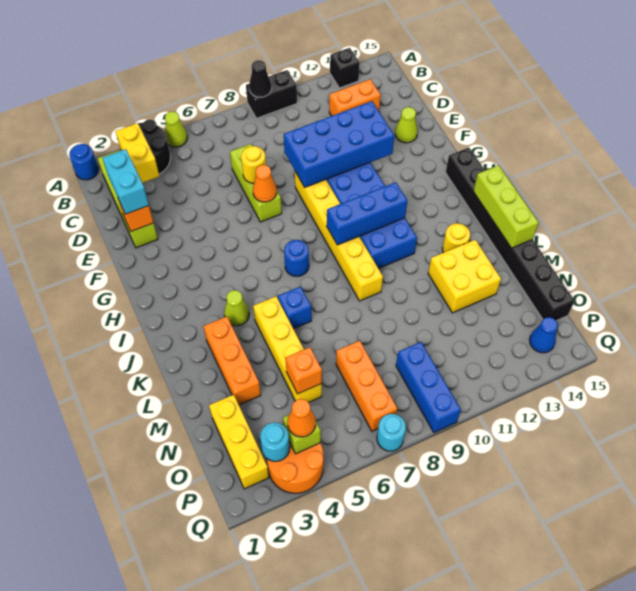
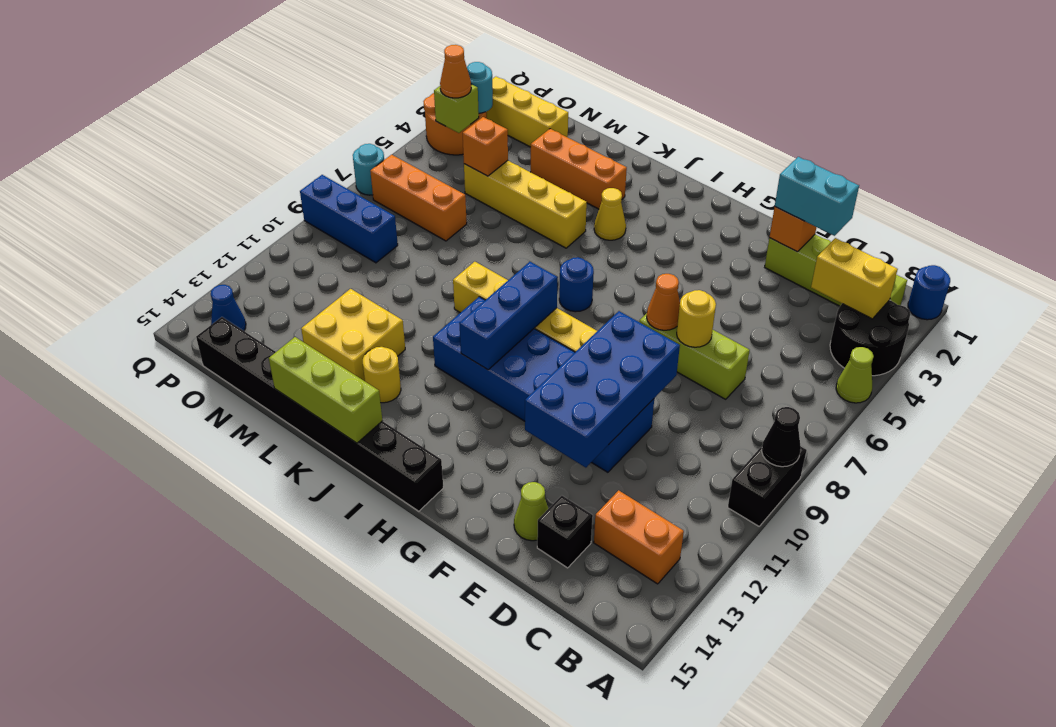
black brick A13 level 1 -> black brick D14 level 1
orange brick C12:C13 level 1 -> orange brick B13:C13 level 1
lime cone J4 level 1 -> yellow cone J4 level 1
blue brick K6 level 1 -> none

